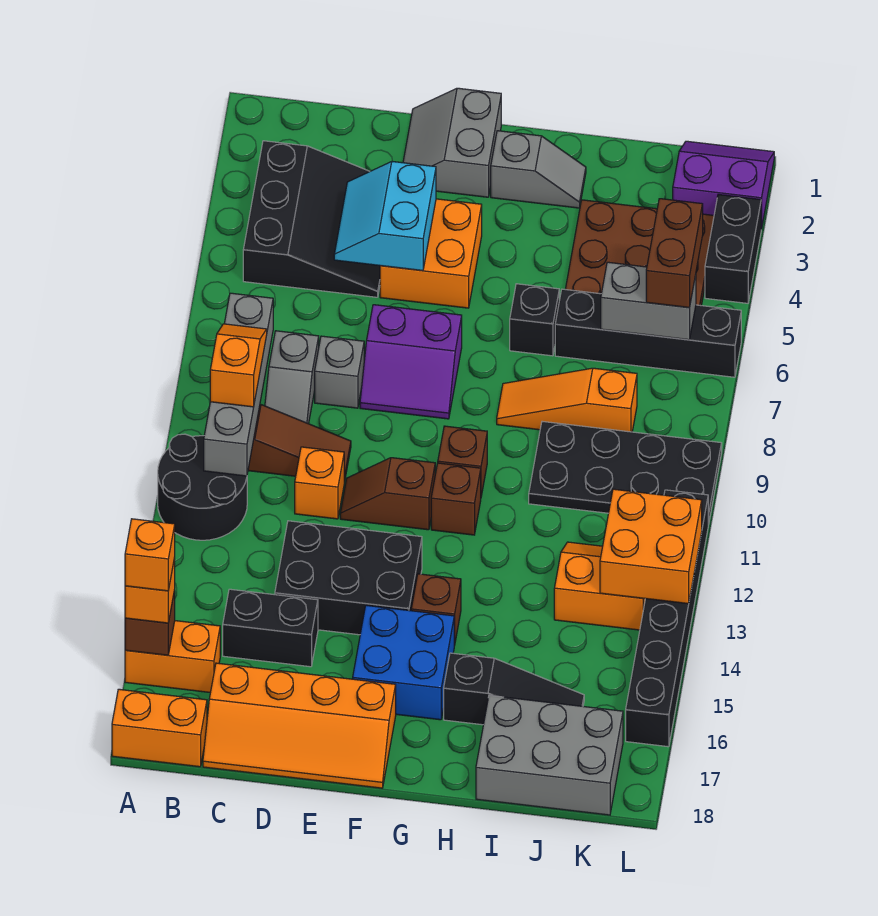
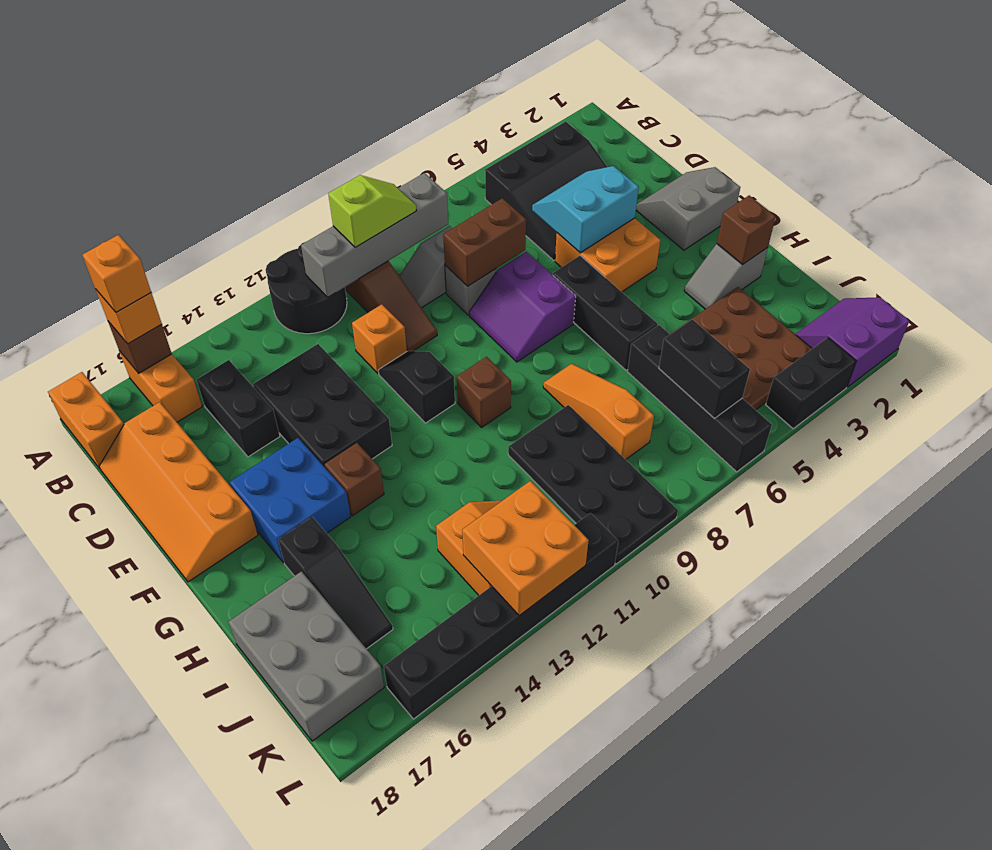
orange slope B9:B10 level 3 top 10 -> lime slope B9:B10 level 3 top 10
brown slope E11:F11 level 1 top F -> black slope E11:F11 level 1 top F
grey slope G2:H2 level 1 top G -> grey slope H2:H3 level 1 top 2
brown brick G11 level 1 -> brown brick H2 level 2
black brick H6 level 1 -> black brick F6:H6 level 1
grey brick J6:K6 level 2 -> black brick J6:K6 level 2
purple slope K1:L2 level 1 top 2 -> purple slope K1:L2 level 1 top L
brown brick K5:K6 level 3 -> brown brick D7:D8 level 2

